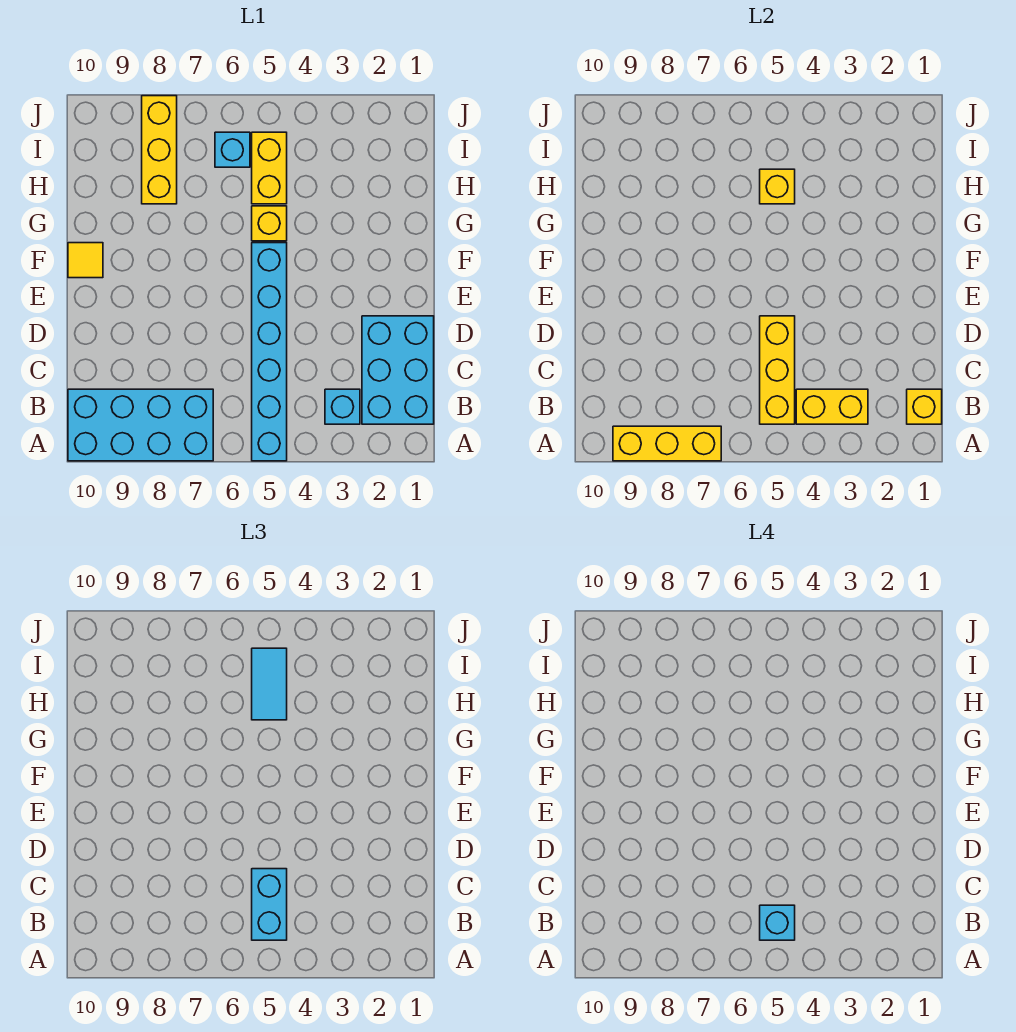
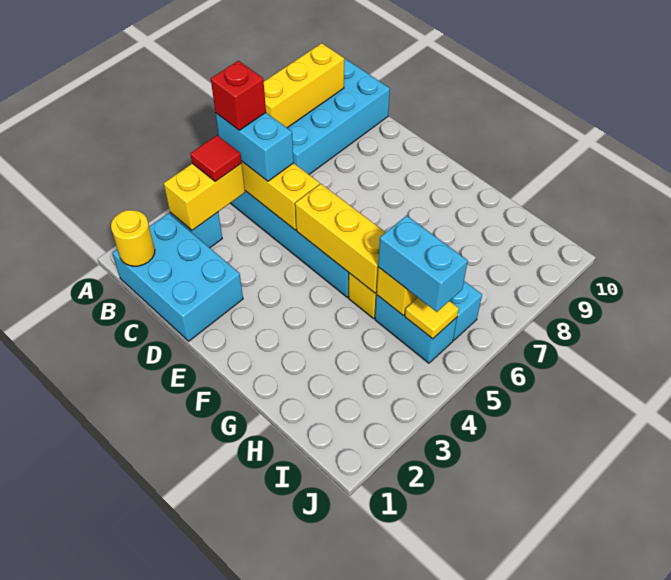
yellow brick B1 level 2 -> yellow round brick B1 level 2
none -> red tile B4 level 3
cyan brick B5 level 4 -> red brick B5 level 4
yellow tile F10 level 1 -> yellow tile I5 level 2
yellow brick H5:I5 level 1 -> cyan brick H5:I5 level 1
cyan tile H5:I5 level 3 -> cyan brick H5:I5 level 3
yellow brick H8:J8 level 1 -> yellow brick E5:G5 level 2

